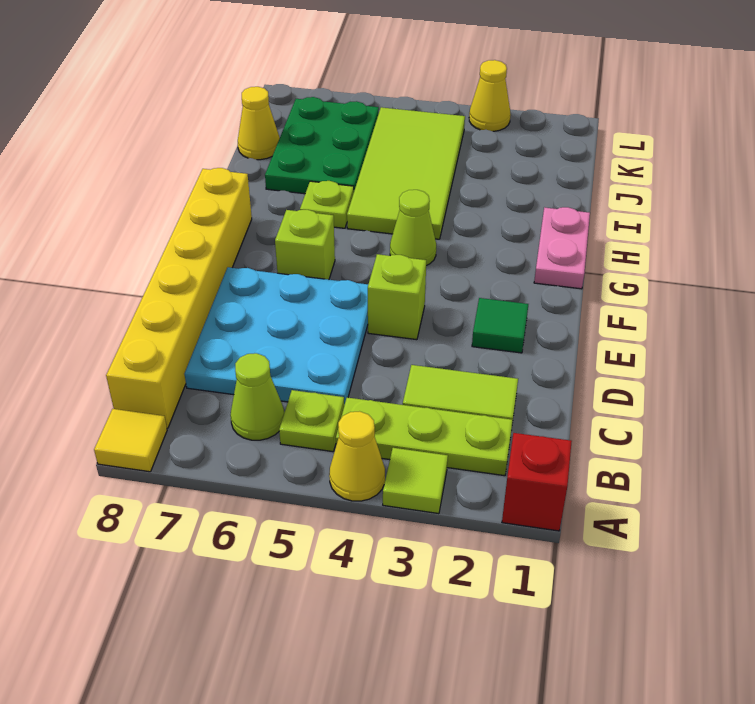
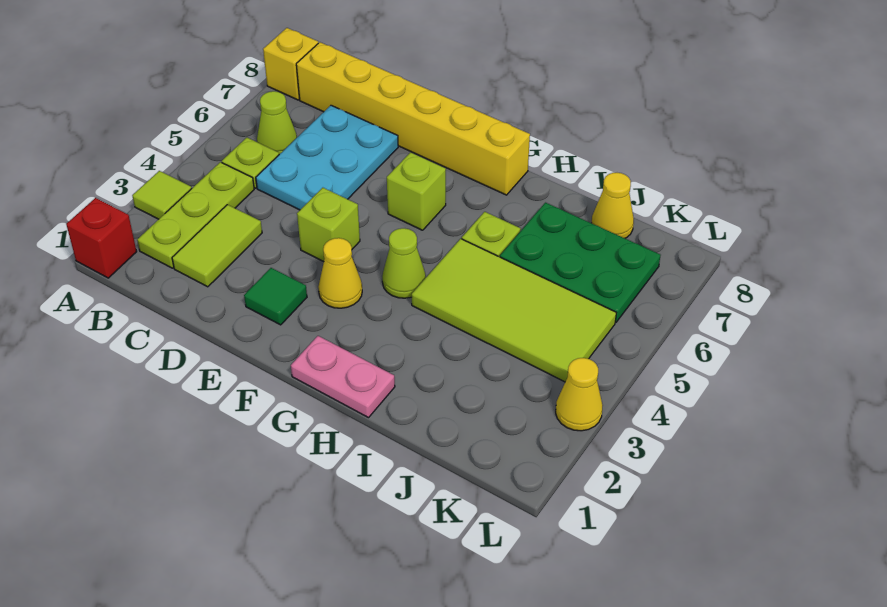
yellow cone A4 level 1 -> yellow cone F3 level 1
yellow tile A8 level 1 -> yellow brick A8 level 1
cyan plate C5:E7 level 1 -> cyan plate C5:D7 level 1

